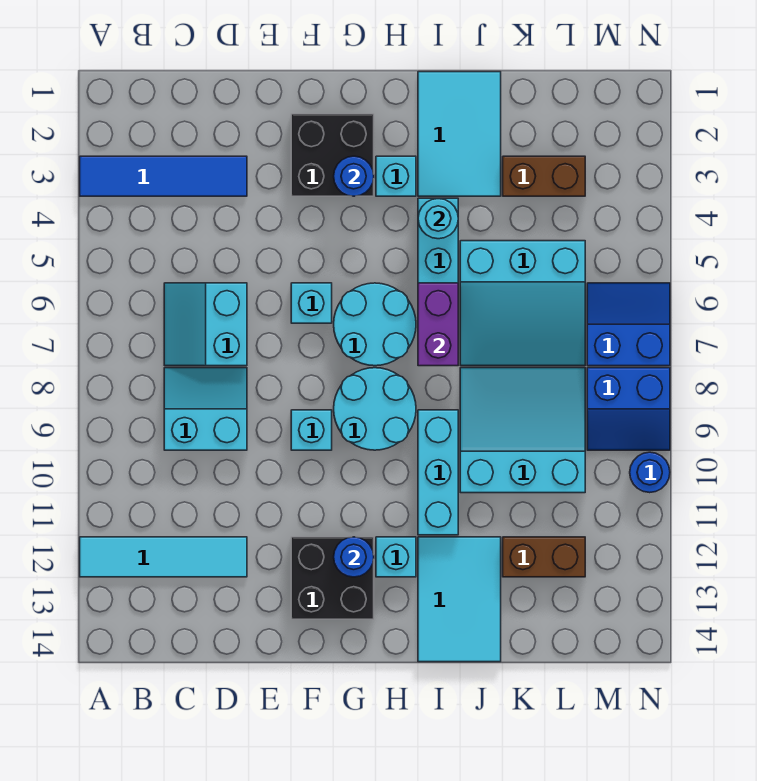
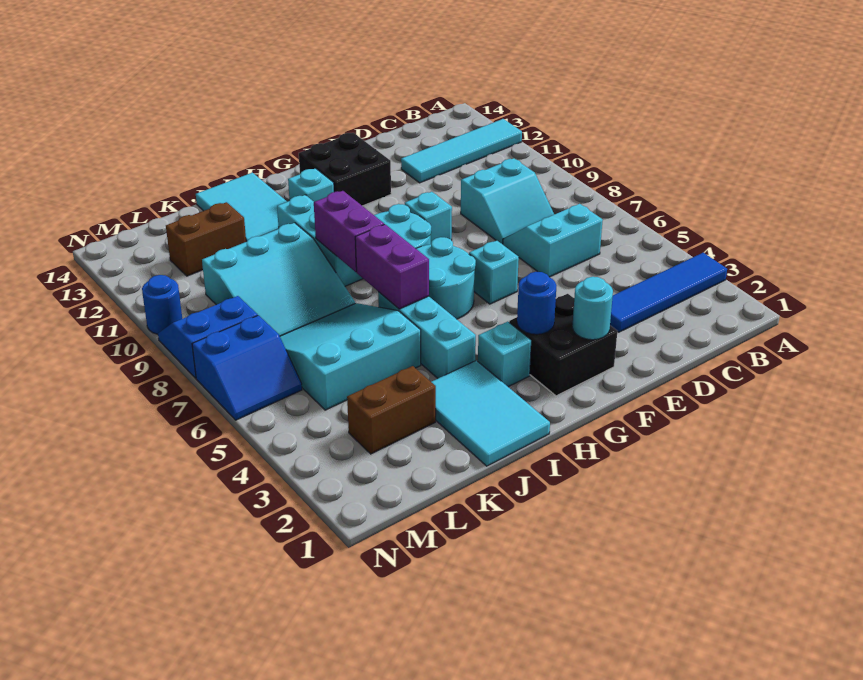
cyan slope C6:D7 level 1 top D -> cyan slope C6:D7 level 1 top 6
blue round brick G12 level 2 -> none
cyan round brick I4 level 2 -> cyan round brick F2 level 2
none -> purple brick I8:I9 level 2

